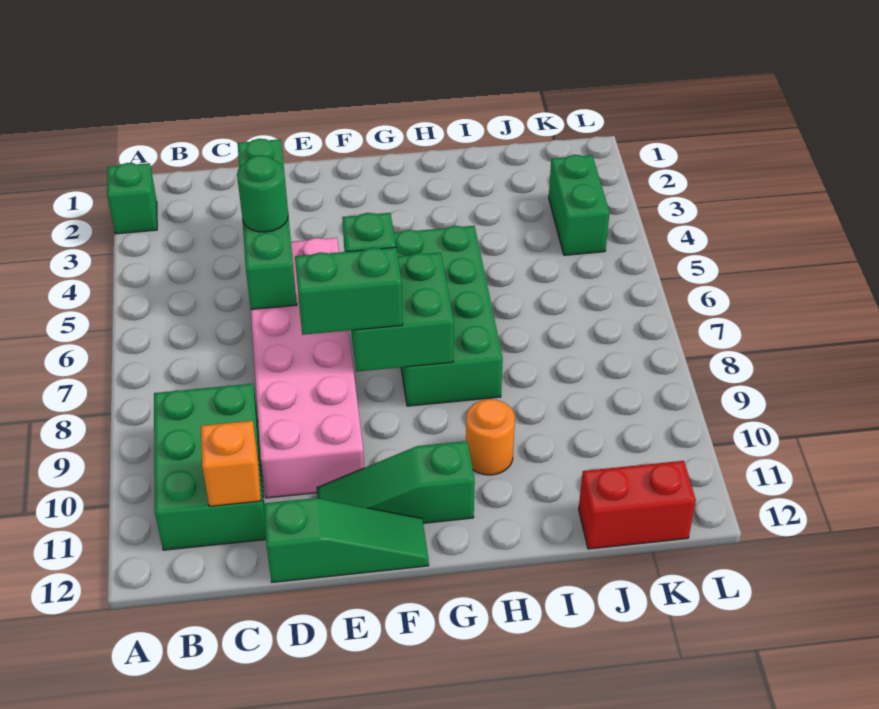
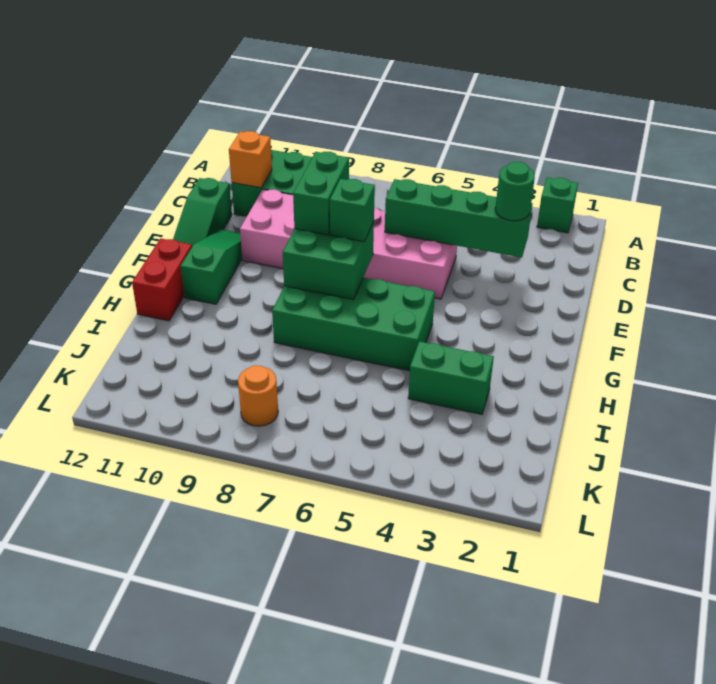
green round brick D5 level 3 -> green round brick D3 level 3
orange round brick H10 level 1 -> orange round brick K8 level 1
red brick J12:K12 level 1 -> red brick G12:H12 level 1
green brick K3:K4 level 1 -> green brick I3:I4 level 1

